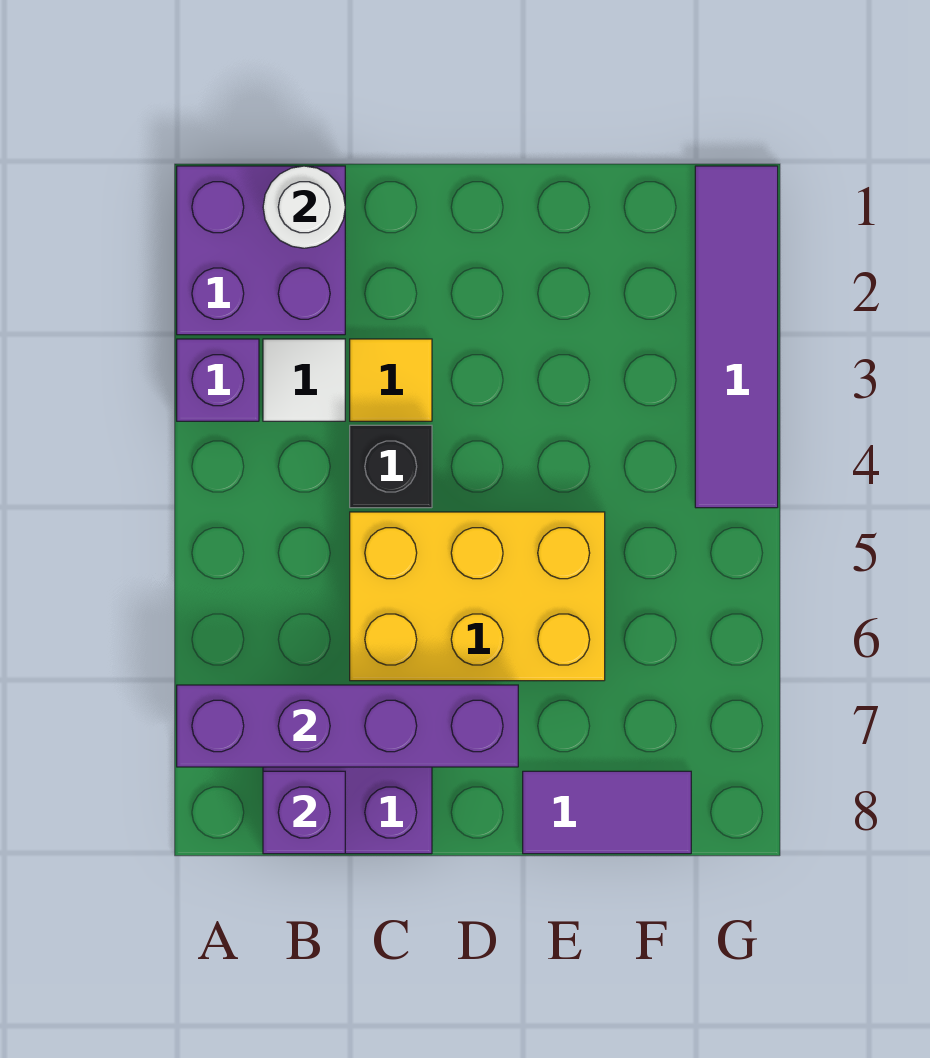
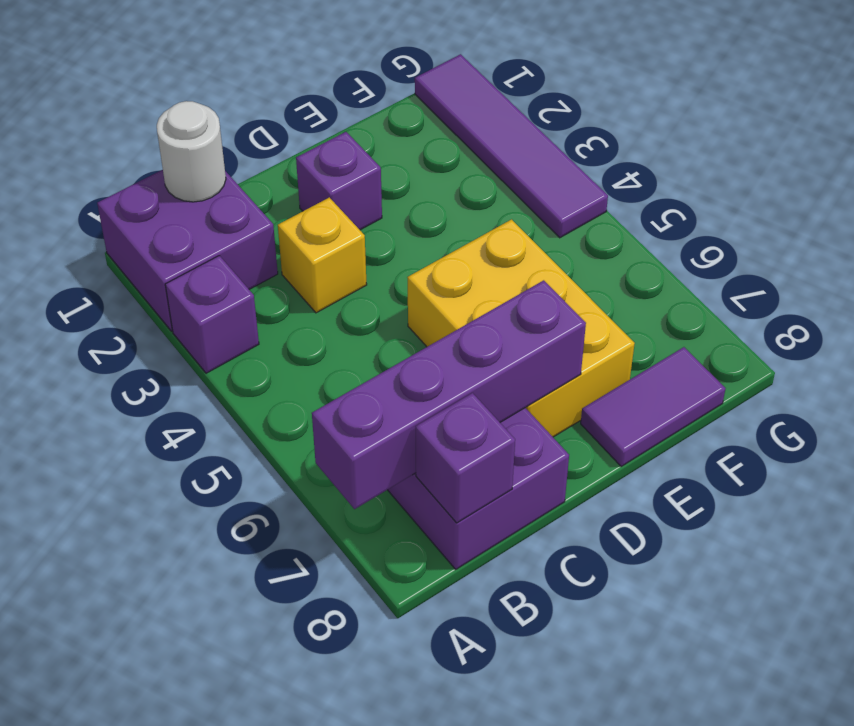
white tile B3 level 1 -> none
yellow tile C3 level 1 -> yellow brick C3 level 1
black brick C4 level 1 -> none
yellow brick C5:E6 level 1 -> yellow brick D5:E7 level 1
none -> purple brick D2 level 1

